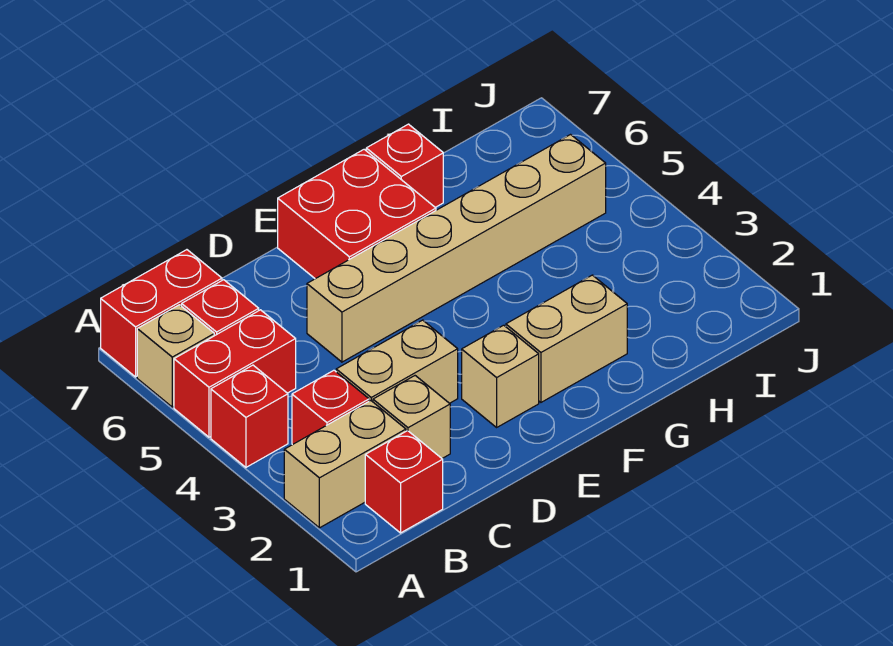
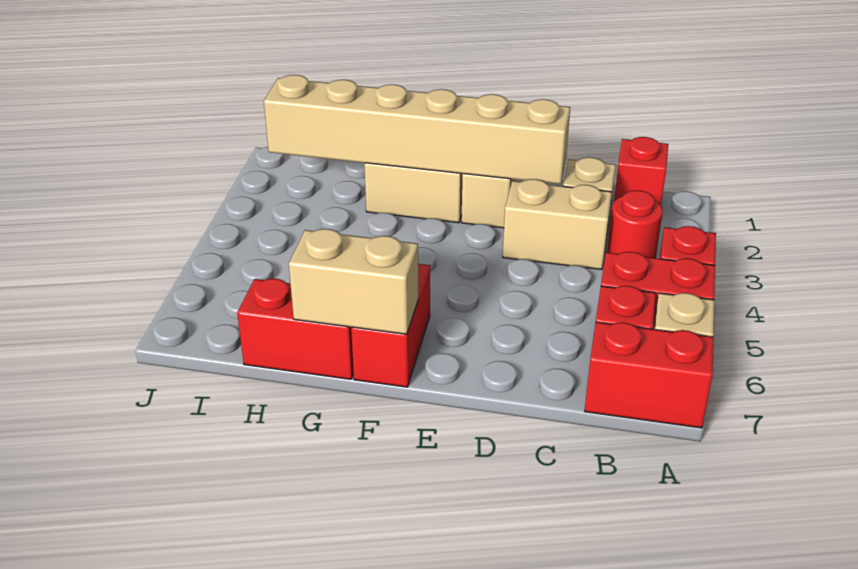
tan brick A2:B2 level 1 -> tan brick F7:G7 level 2
red brick B3 level 1 -> red round brick B3 level 1
tan brick D5:I5 level 1 -> tan brick D2:I2 level 2
red brick E6:F7 level 1 -> red brick F6:F7 level 1
red brick G7 level 1 -> red brick G7:H7 level 1

